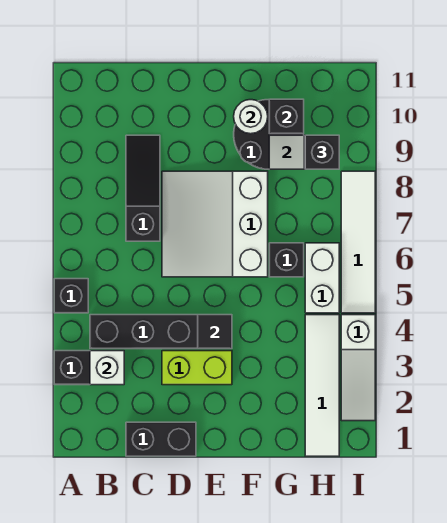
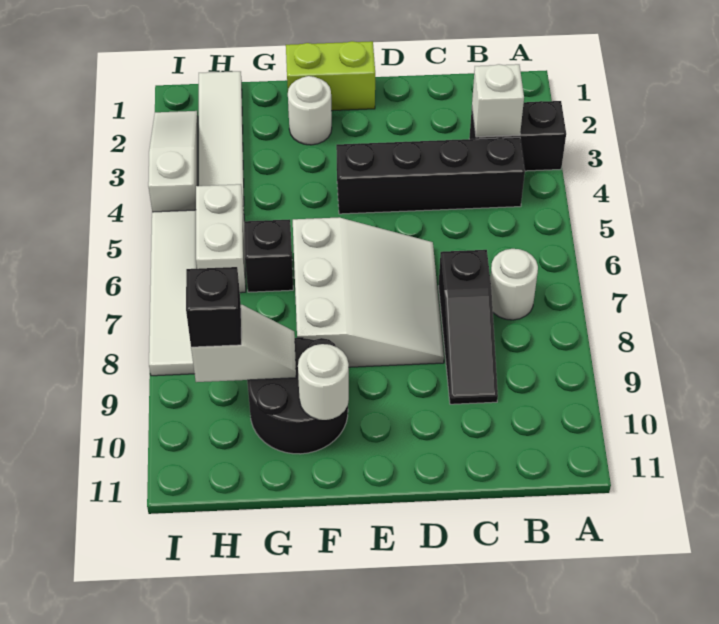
black brick A5 level 1 -> none
none -> white round brick B7 level 1
black brick C1:D1 level 1 -> none
lime brick D3:E3 level 1 -> lime brick E1:F1 level 1
black tile E4 level 2 -> none
none -> white round brick F2 level 1
black brick G10 level 2 -> none

